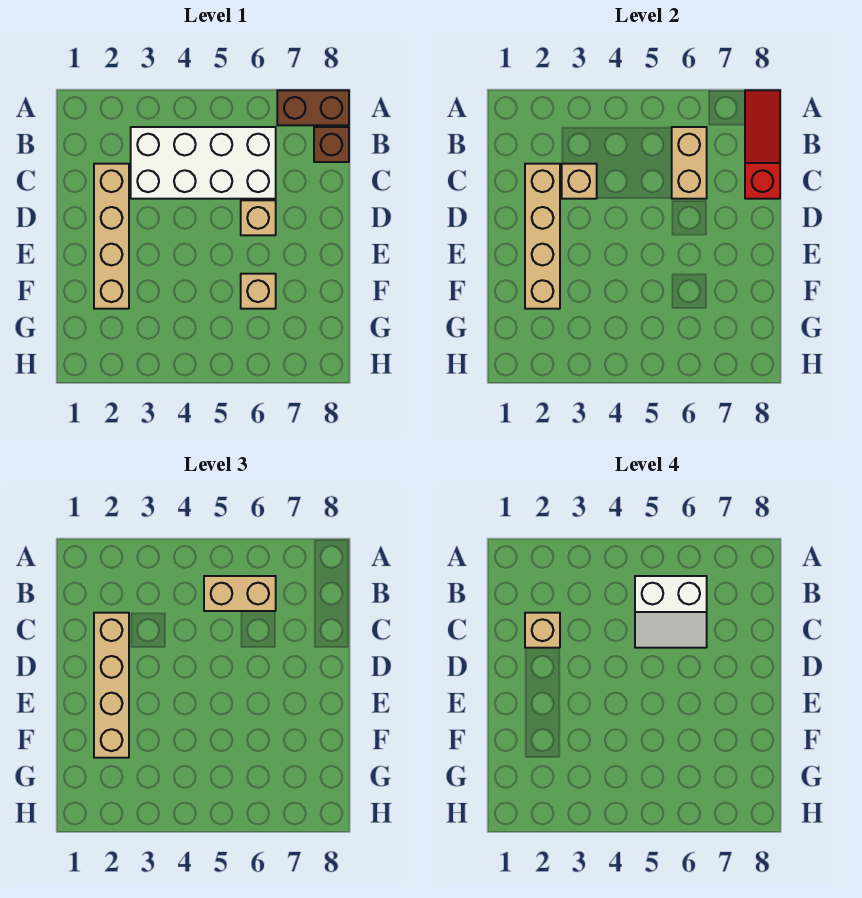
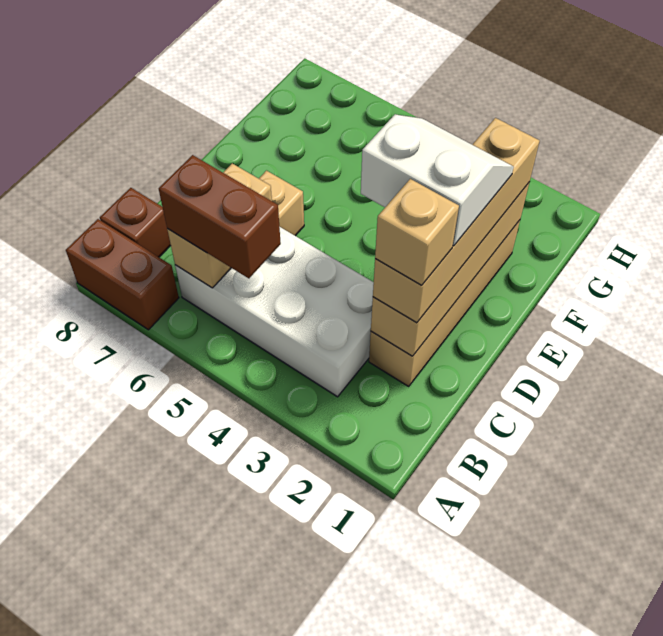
red slope A8:C8 level 2 top C -> none
tan brick B5:B6 level 3 -> brown brick B5:B6 level 3
white slope B5:C6 level 4 top B -> white slope D2:E3 level 4 top D
tan brick C3 level 2 -> none
tan brick F6 level 1 -> none

